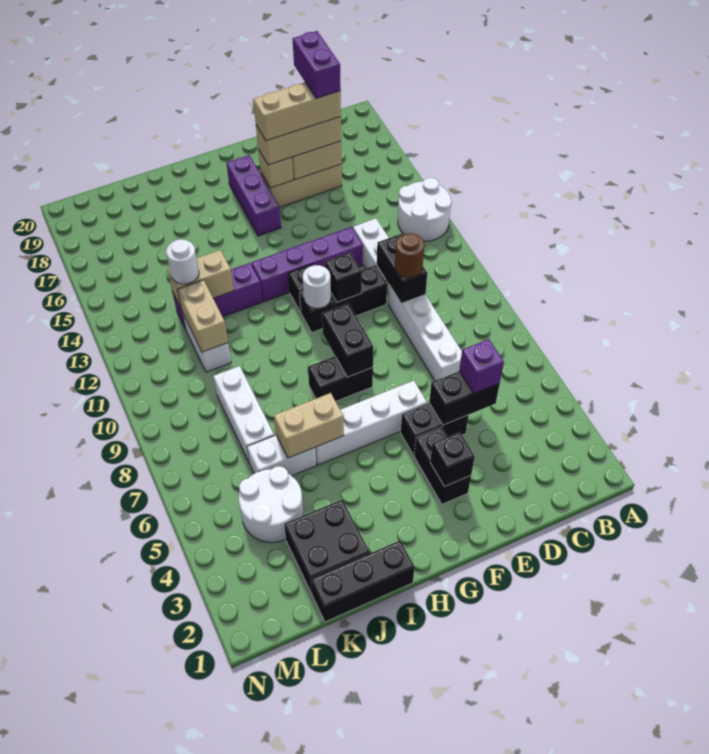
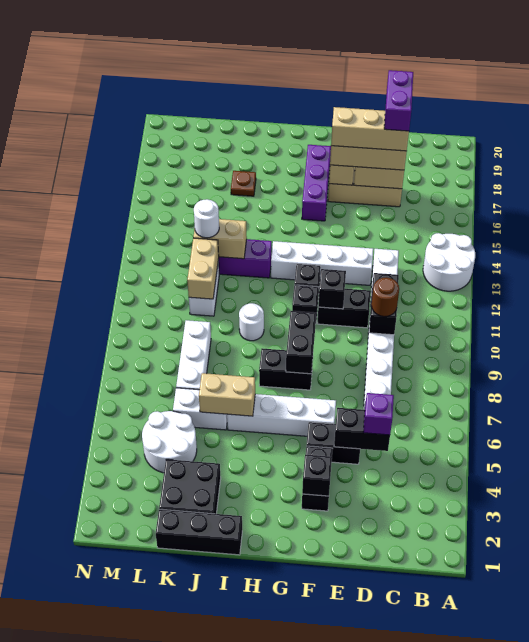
purple brick E13:H13 level 1 -> white brick E13:H13 level 1
white round brick G11 level 2 -> white round brick I10 level 1
none -> brown plate J17 level 1

